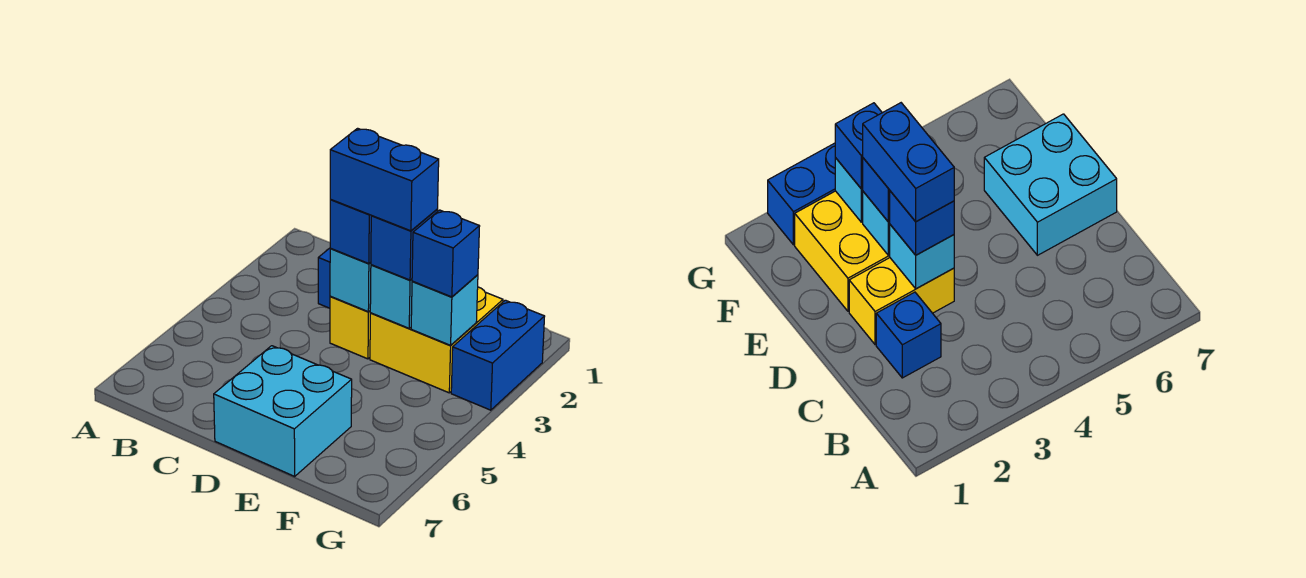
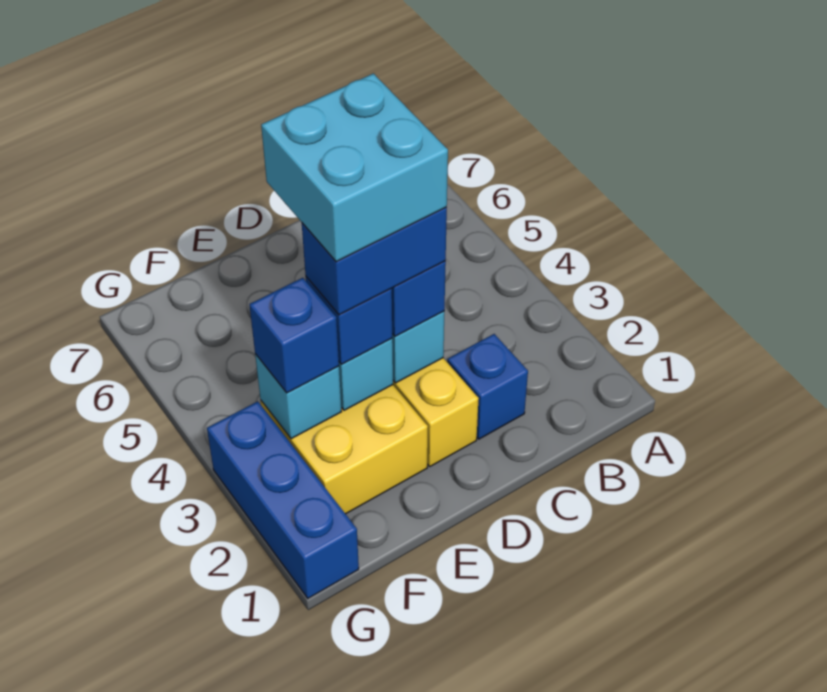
cyan brick D6:E7 level 1 -> cyan brick D3:E4 level 5
blue brick G2:G3 level 1 -> blue brick G1:G3 level 1

